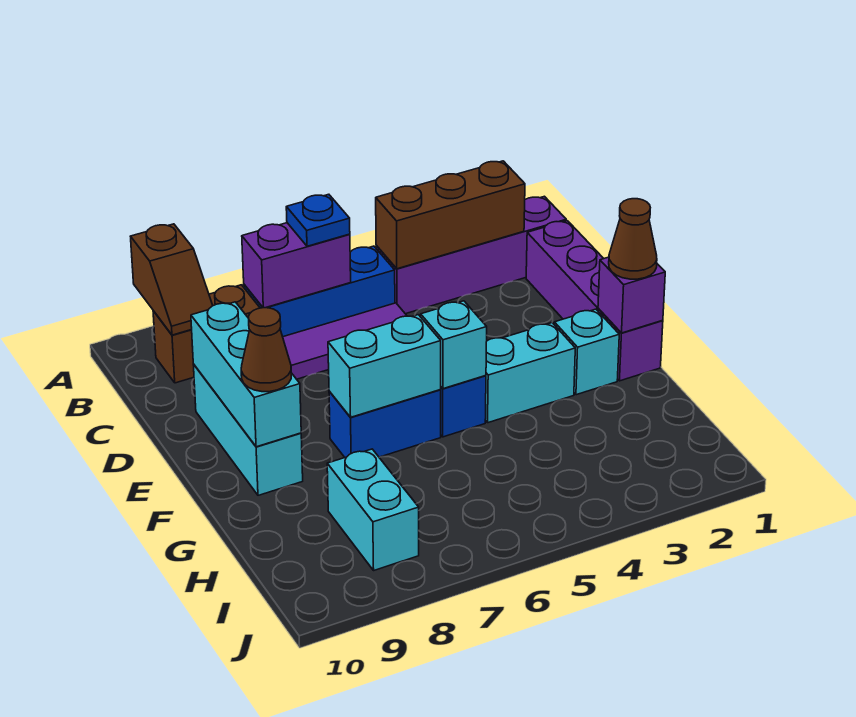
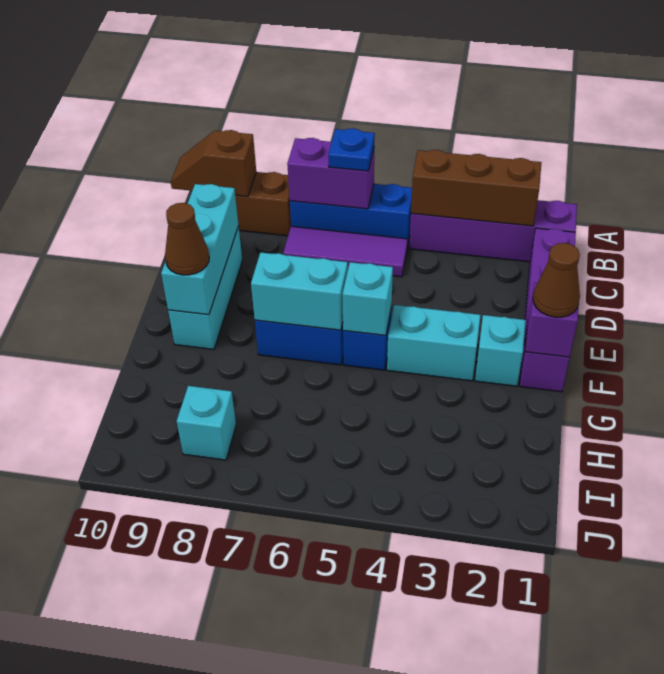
brown slope A9:B9 level 2 top A -> brown slope B9:B10 level 2 top 9
cyan brick H8:I8 level 1 -> cyan brick I8 level 1

